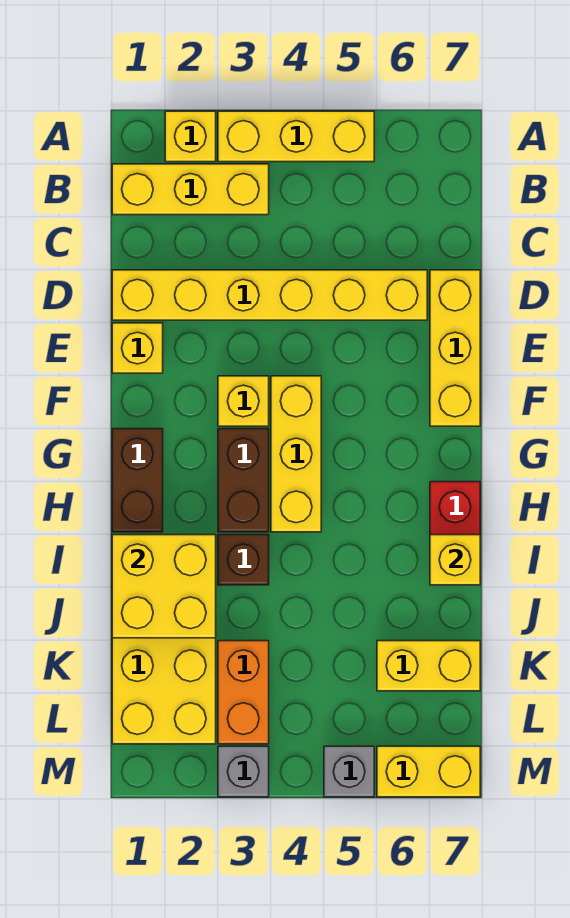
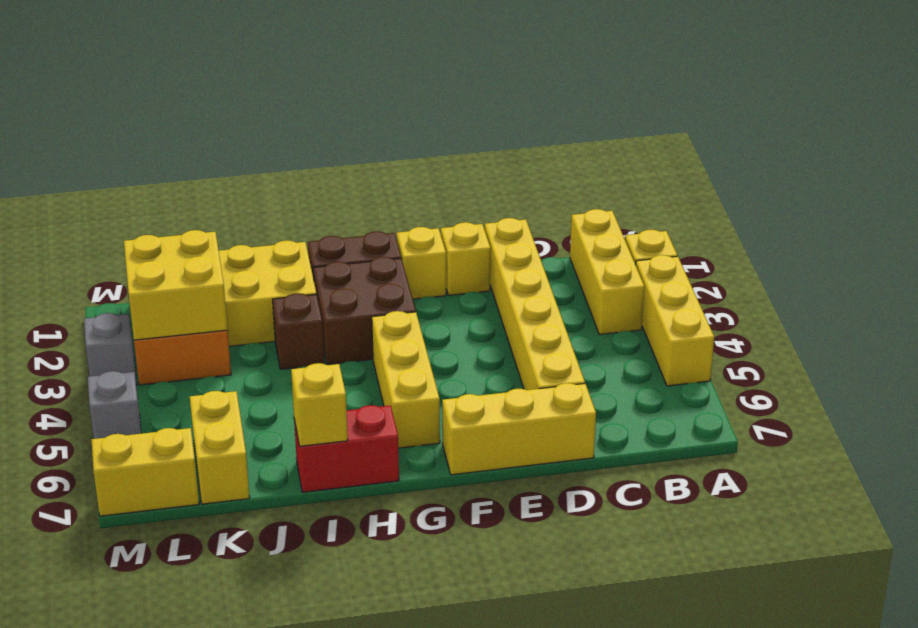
yellow brick F3 level 1 -> yellow brick F1 level 1
yellow brick F4:H4 level 1 -> yellow brick G4:G6 level 1
brown brick G3:H3 level 1 -> brown brick G2:H3 level 1
yellow brick I1:J2 level 2 -> yellow brick K2:L3 level 2
yellow brick M6:M7 level 1 -> yellow brick L7:M7 level 1

